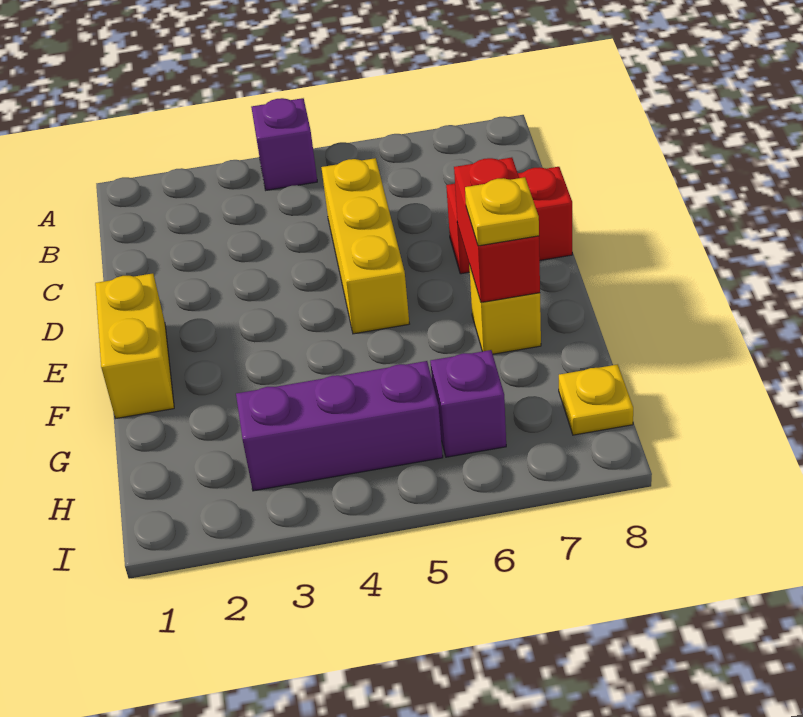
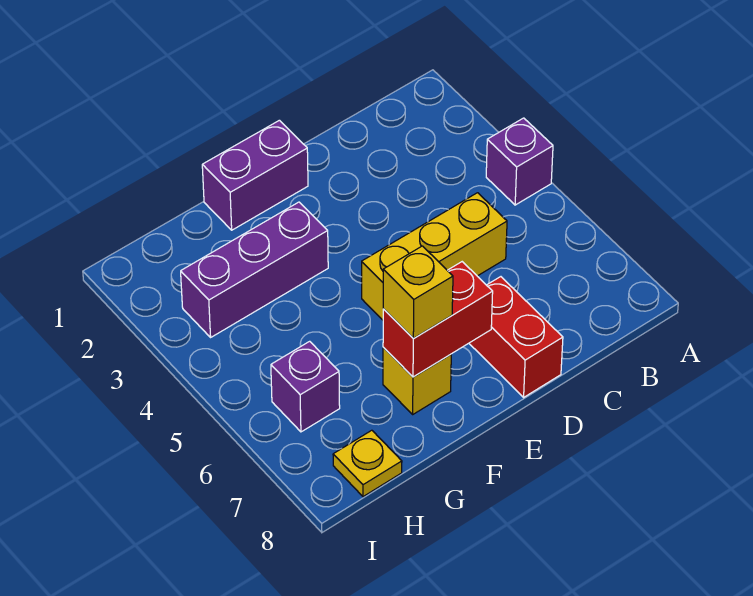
yellow brick E1:F1 level 1 -> purple brick E1:F1 level 1
yellow plate F7 level 3 -> yellow brick F7 level 3
purple brick H3:H5 level 1 -> purple brick F3:H3 level 1

